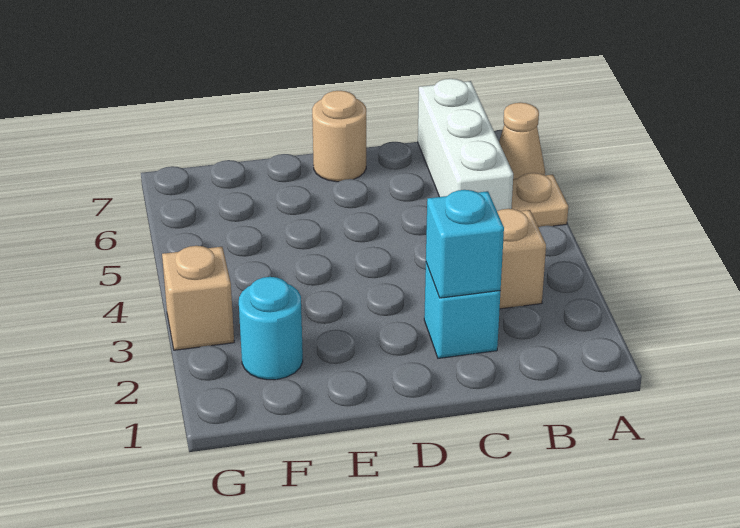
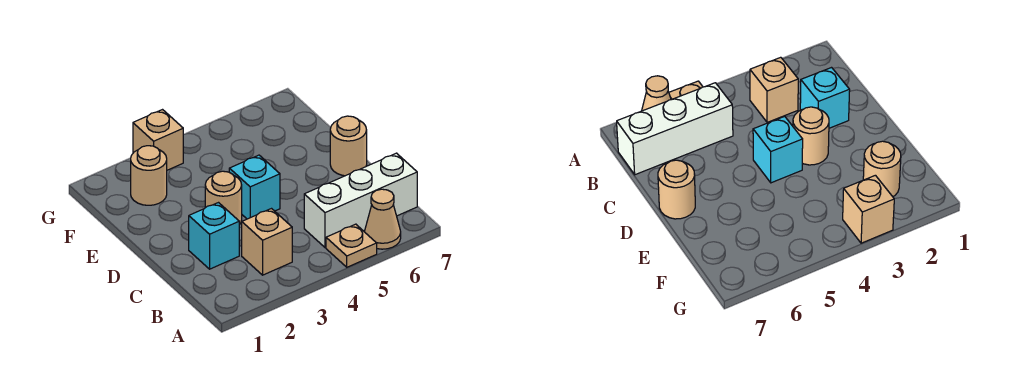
cyan brick C2 level 2 -> cyan brick D4 level 1
none -> tan round brick D3 level 1
cyan round brick F2 level 1 -> tan round brick F2 level 1

